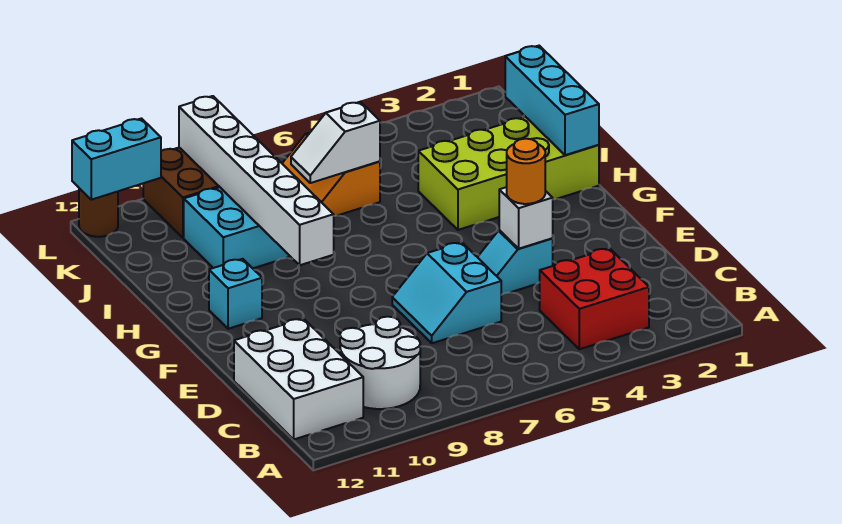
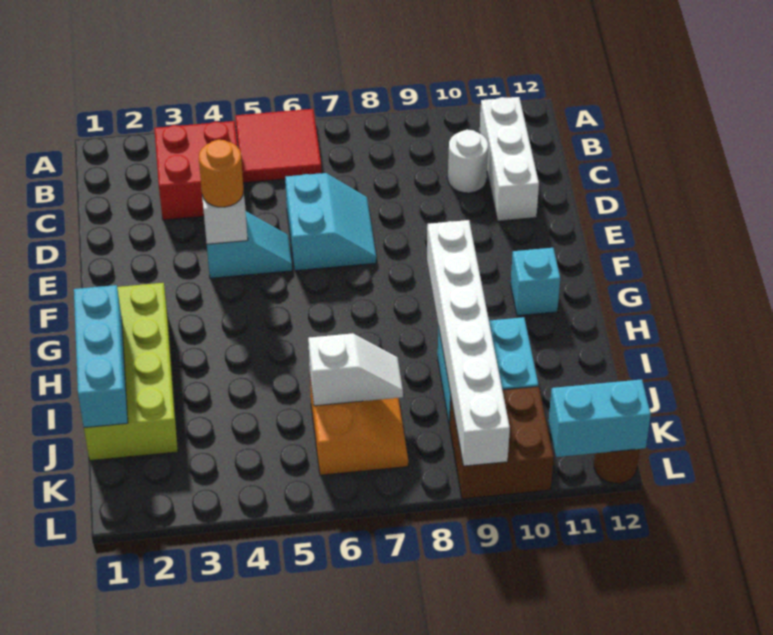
none -> red tile A5:B6 level 1
white round brick B9:C10 level 1 -> white round brick C10 level 1
white brick B11:D12 level 1 -> white brick B11:D11 level 1
lime brick H1:I4 level 1 -> lime brick G1:J2 level 1

